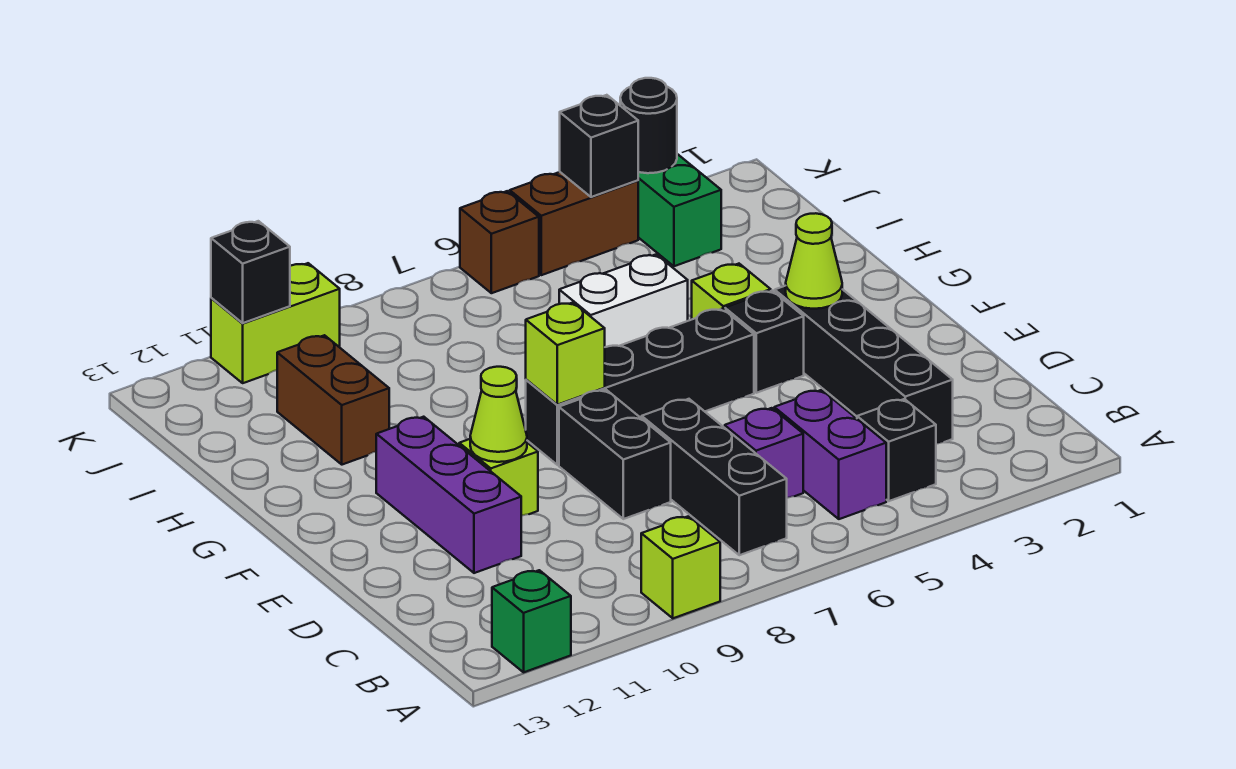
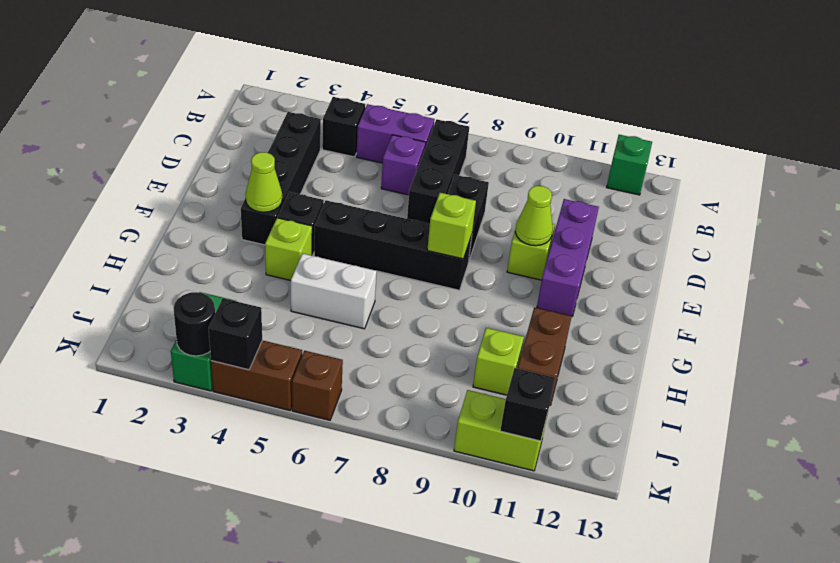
lime brick A9 level 1 -> lime brick I10 level 1
purple brick B5:C5 level 1 -> purple brick B5:B6 level 1

